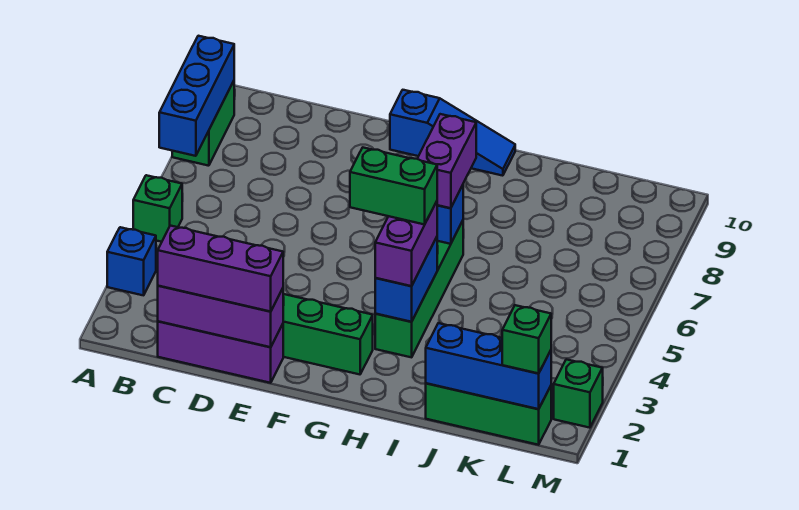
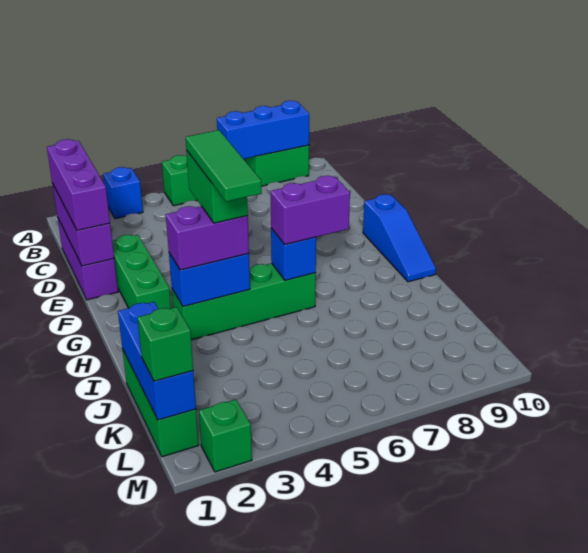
none -> green tile G4:I4 level 5

